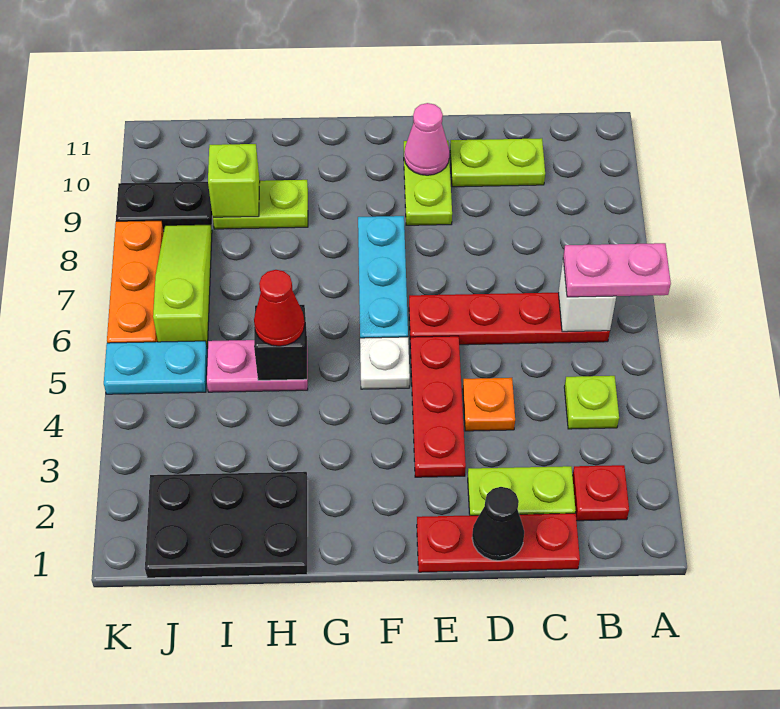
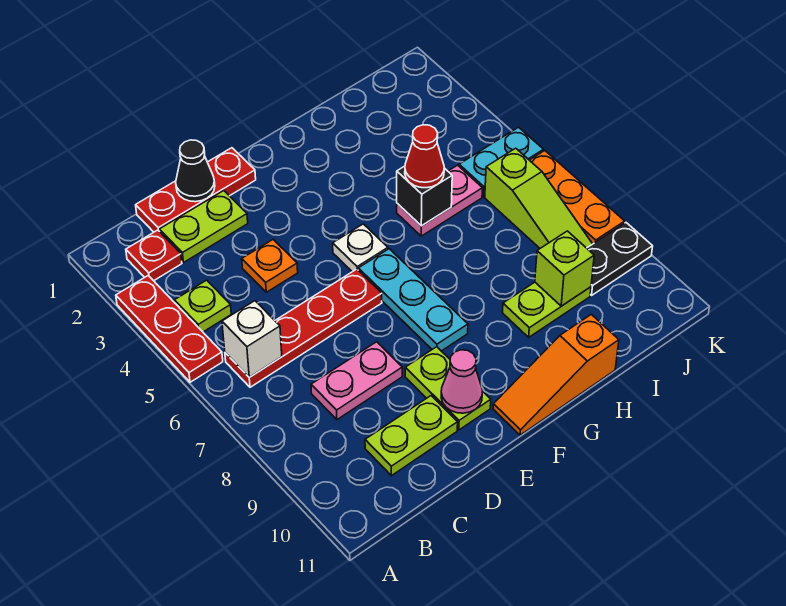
pink plate A6:B6 level 3 -> pink plate C8:D8 level 1
red plate E3:E5 level 1 -> red plate A3:A5 level 1
none -> orange slope F11:H11 level 1 top H
black plate H1:J2 level 1 -> none

